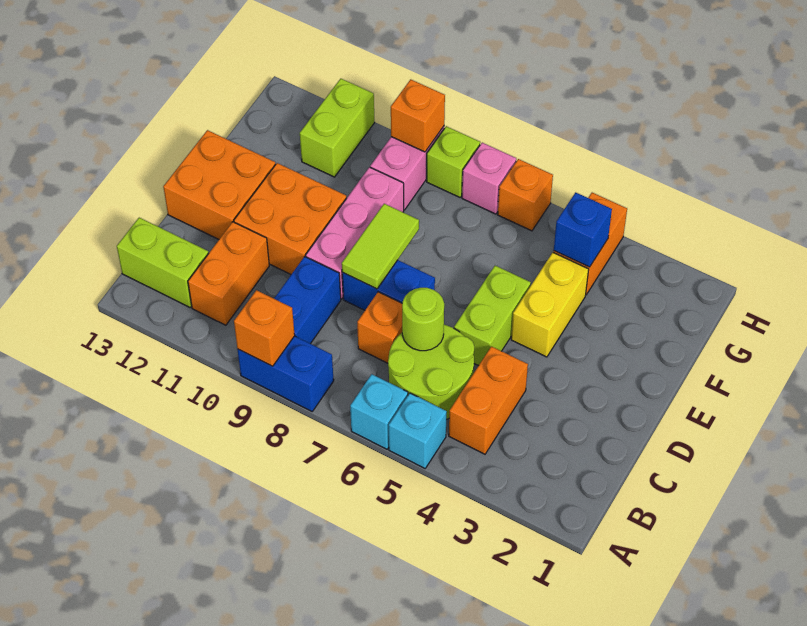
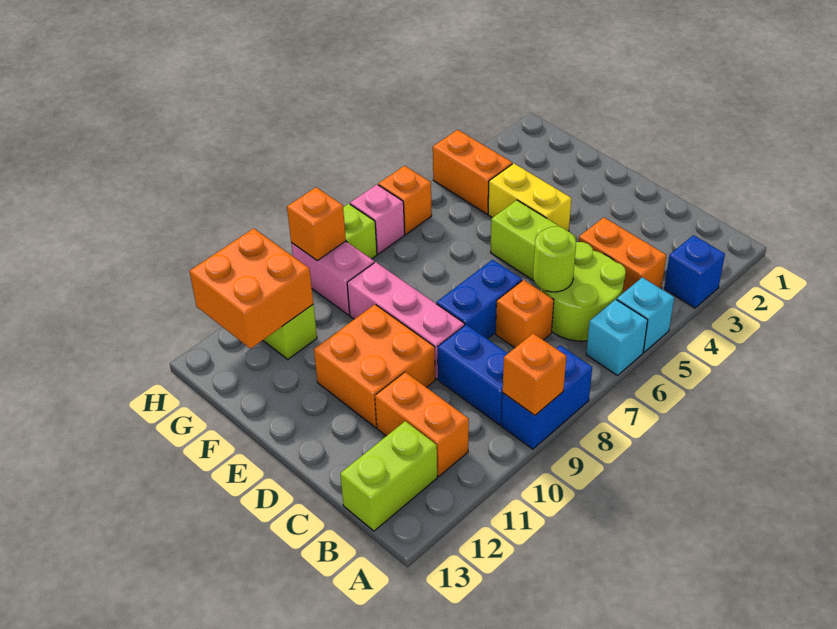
lime tile D8:E8 level 2 -> none
orange brick D12:E13 level 1 -> orange brick G11:H12 level 2
blue brick G4 level 2 -> blue brick A3 level 1

